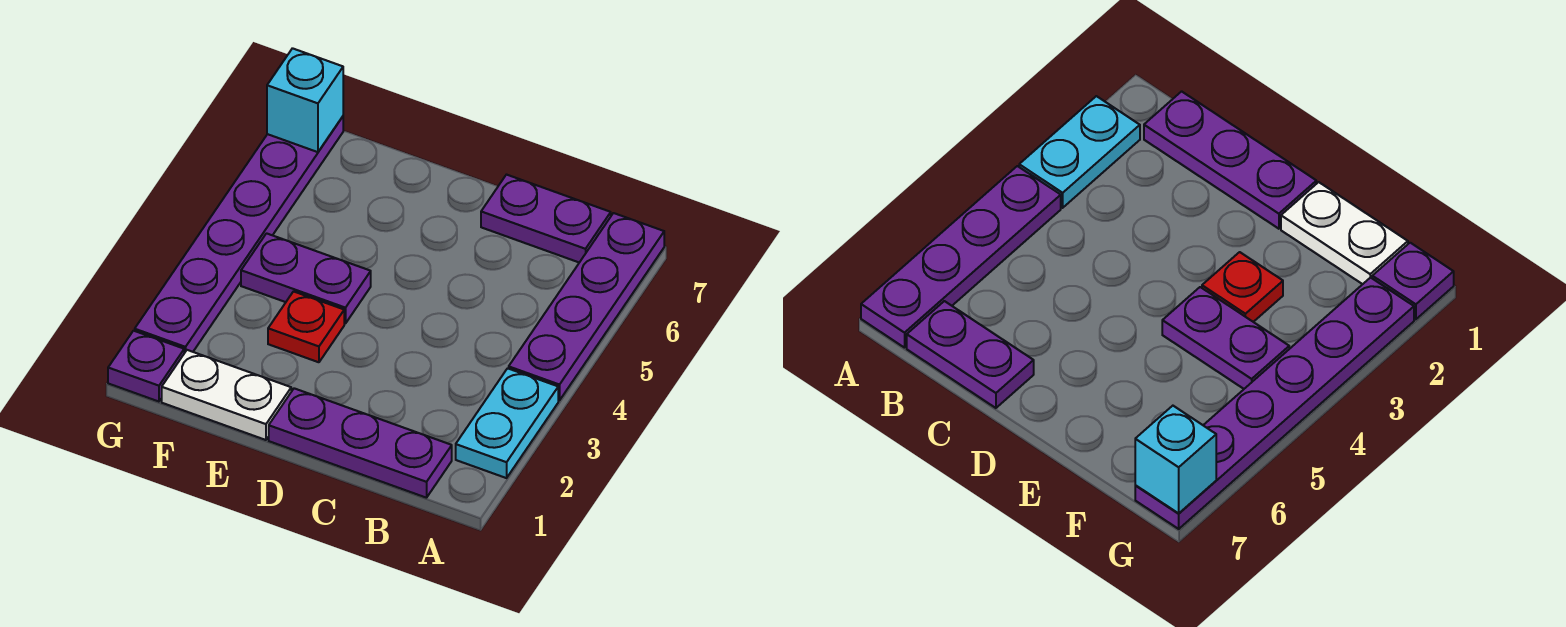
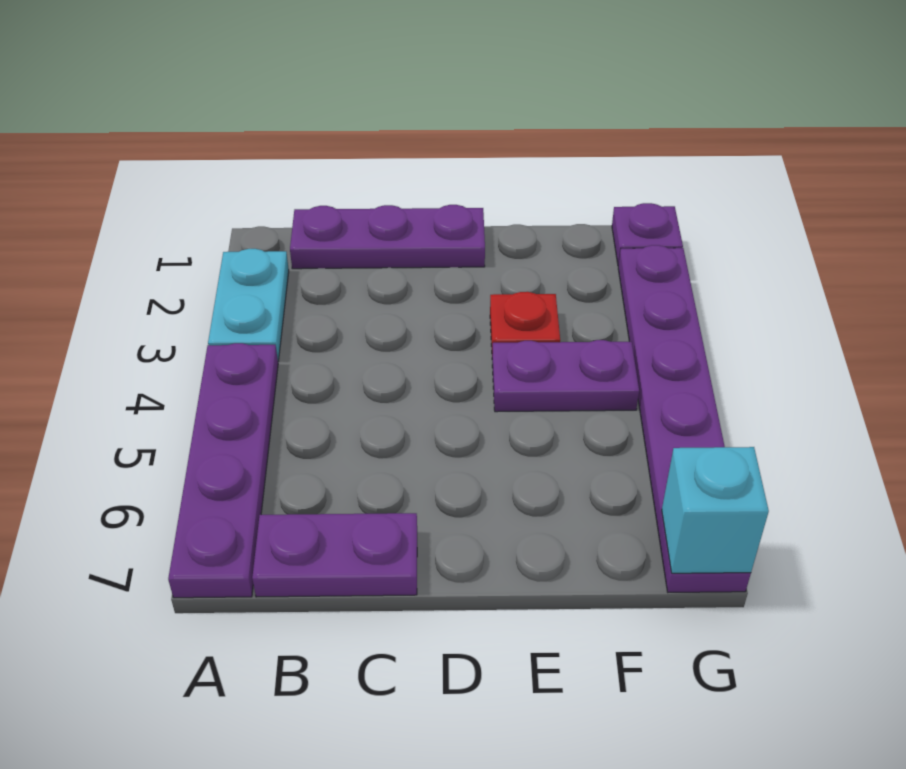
white plate E1:F1 level 1 -> none

